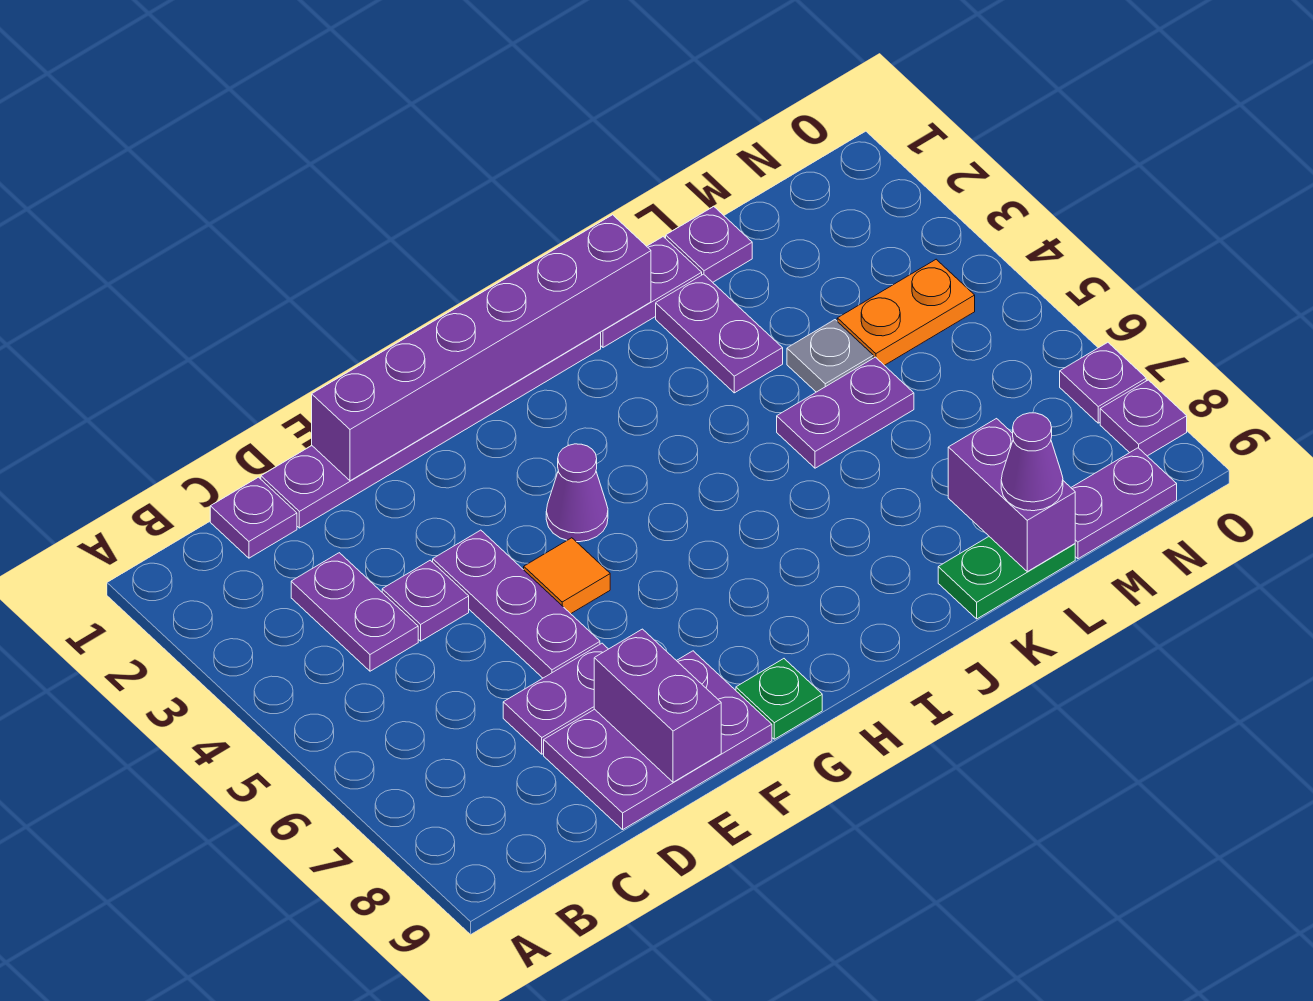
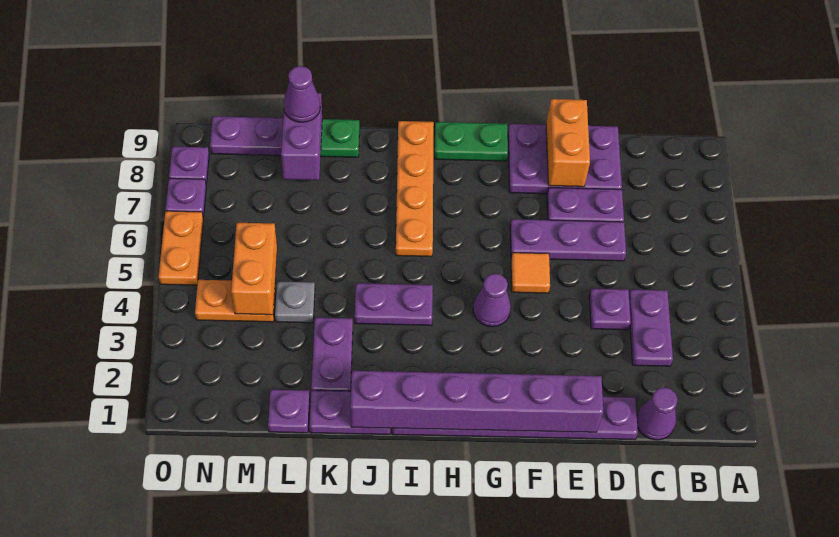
purple plate C1 level 1 -> purple cone C1 level 1
purple plate E4:E6 level 1 -> purple plate D6:F6 level 1
purple brick E8:E9 level 2 -> orange brick E8:E9 level 2
green plate G9 level 1 -> green plate G9:H9 level 1
none -> orange plate I6:I9 level 1
purple plate K5:L5 level 1 -> purple plate I4:J4 level 1
none -> orange brick M4:M5 level 2
none -> orange plate O5:O6 level 1

